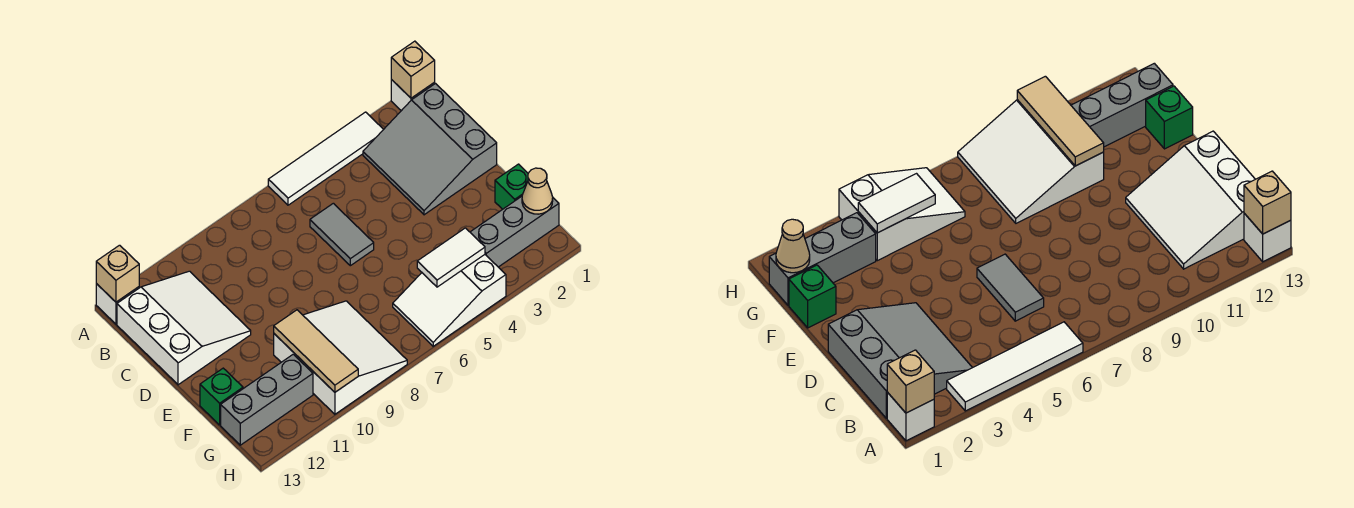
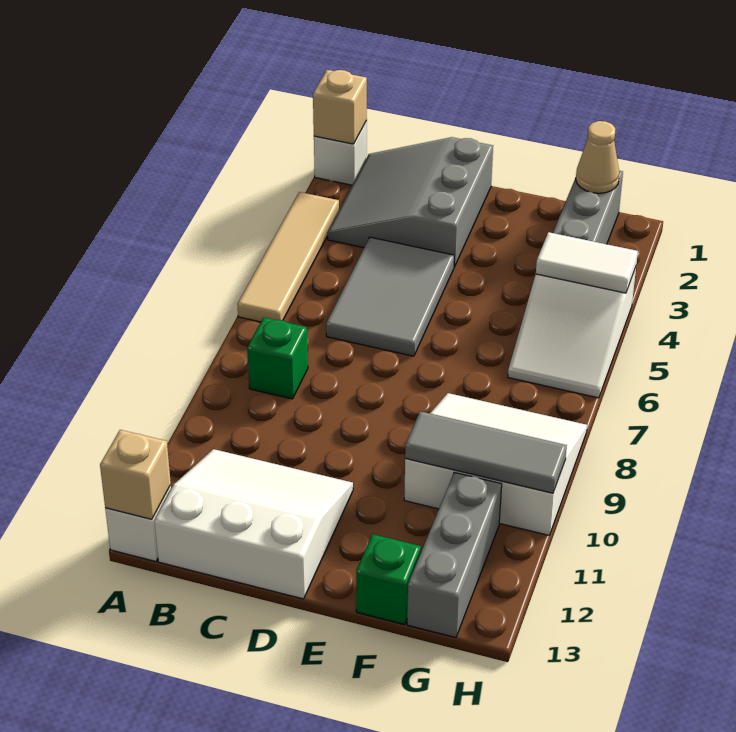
white tile A3:A6 level 1 -> tan tile A3:A6 level 1
grey slope B1:D3 level 1 top 1 -> grey slope B1:D3 level 1 top D
grey tile C6:D6 level 1 -> grey tile C4:D6 level 1
green brick F1 level 1 -> green brick B8 level 1
tan tile F10:H10 level 2 -> grey tile F10:H10 level 2
white tile G4:G5 level 2 -> white tile G4:H4 level 2

